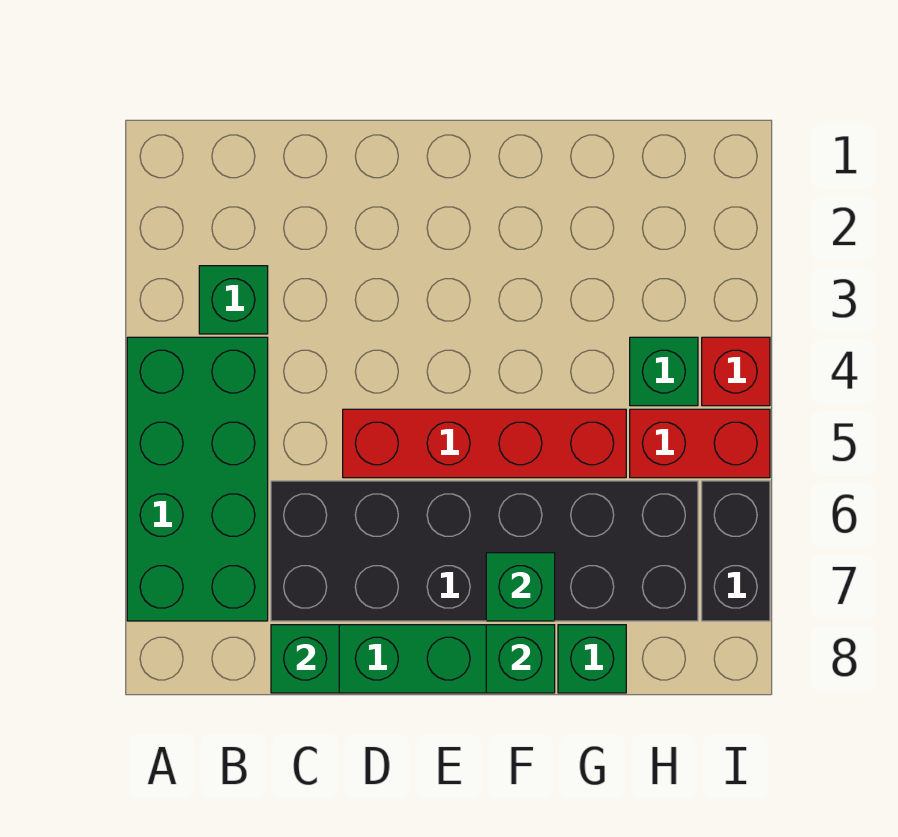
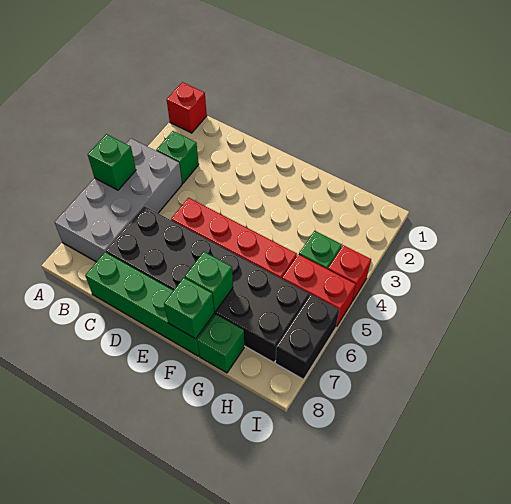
none -> red brick A1 level 1
green brick A4:B7 level 1 -> grey brick A4:B7 level 1
green brick C8 level 2 -> green brick A5 level 2

